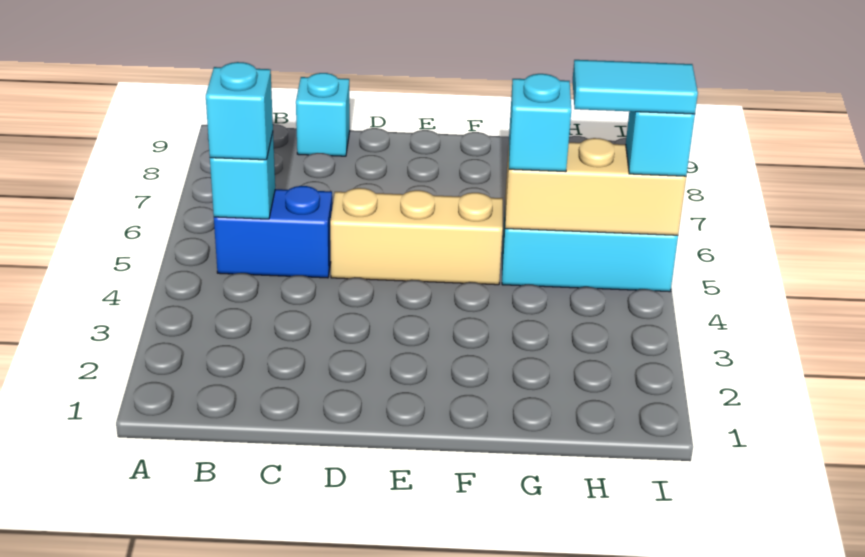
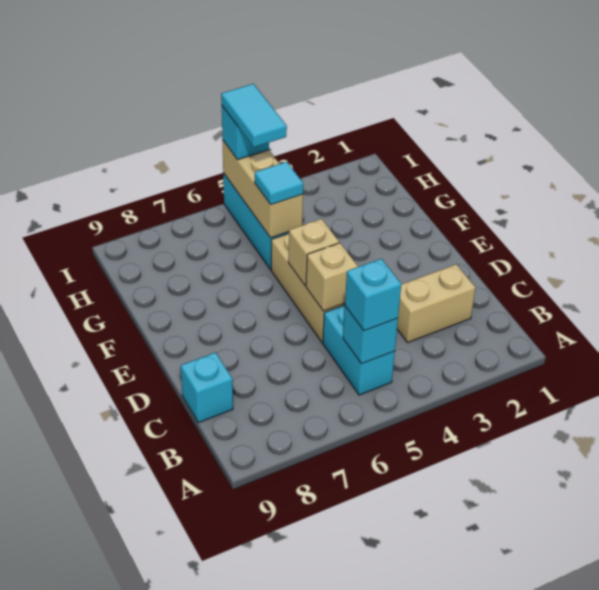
blue brick B5:C5 level 1 -> cyan brick B5:C5 level 1
none -> tan brick C2:C3 level 1
none -> tan brick D5 level 2
none -> tan brick E5 level 2
cyan brick G5 level 3 -> cyan tile G5 level 3

